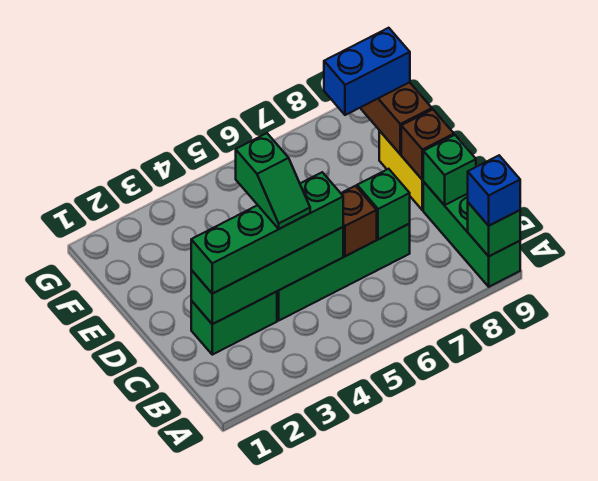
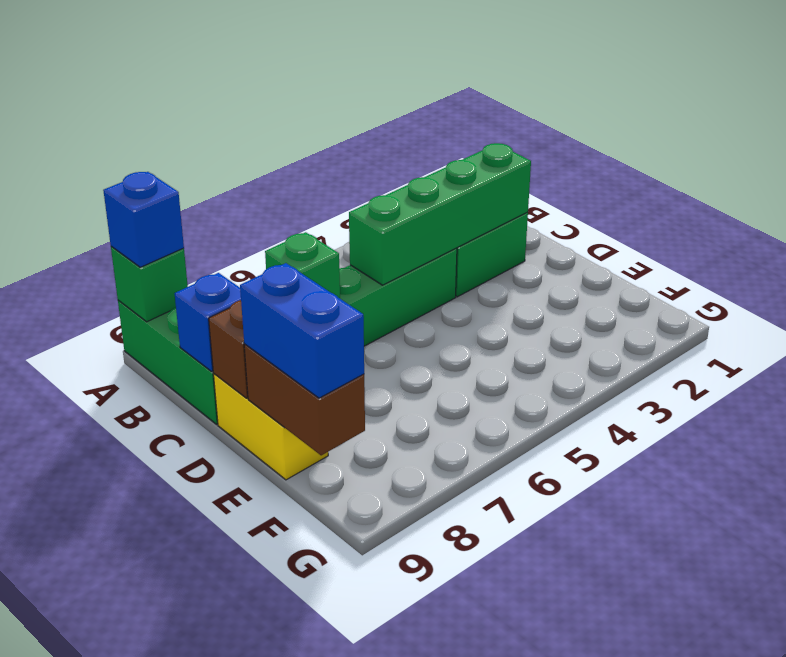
green brick C2:C5 level 3 -> none
green slope C4:D4 level 4 top D -> none
brown brick C6 level 2 -> none
green brick C9 level 2 -> blue brick C9 level 2
blue brick F8:F9 level 3 -> blue brick E9:F9 level 3

